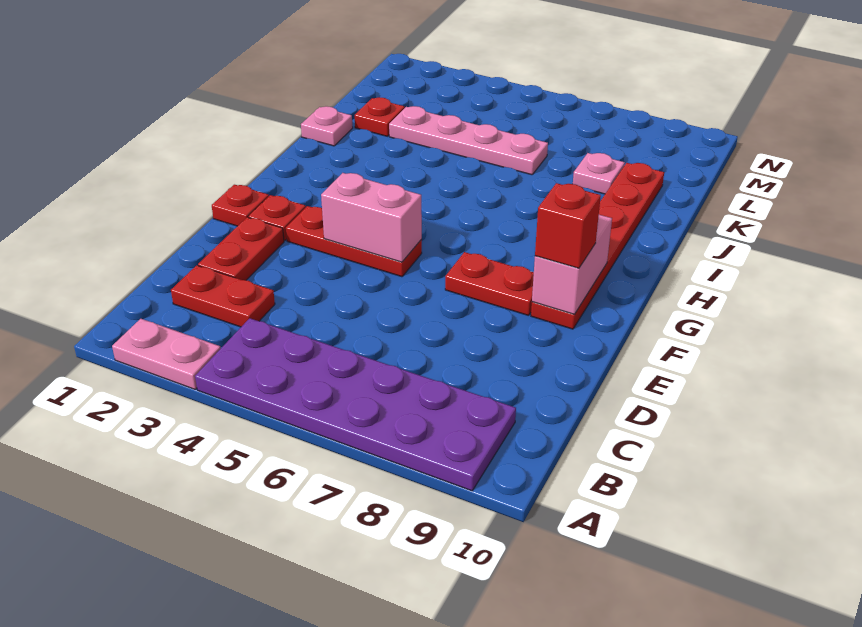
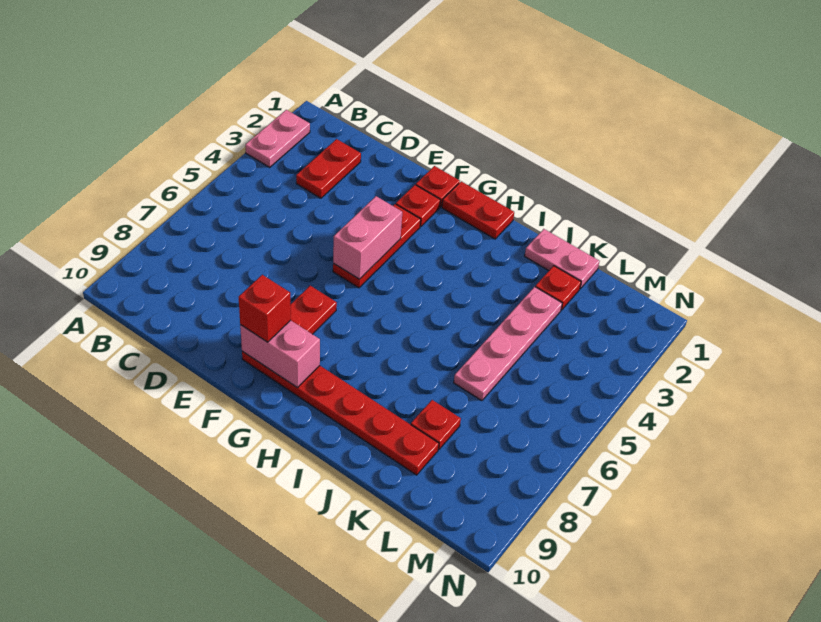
purple plate A4:B9 level 1 -> none
red plate D2:E2 level 1 -> red plate G1:H1 level 1
pink plate J1 level 1 -> pink plate J1:K1 level 1
pink plate K8 level 1 -> red plate K8 level 1

